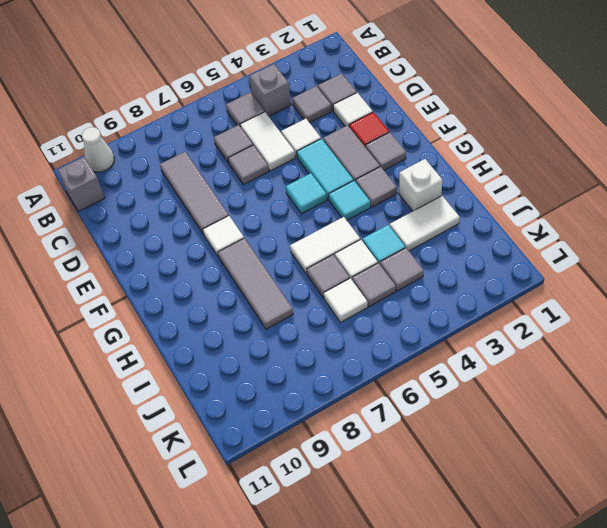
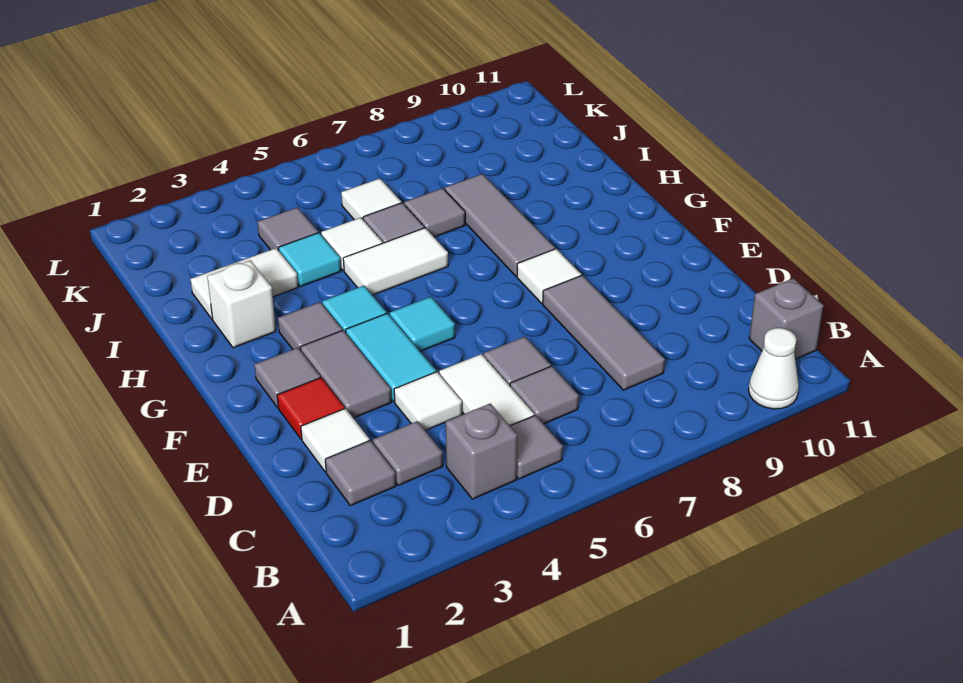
grey tile J5 level 1 -> grey tile I7 level 1

